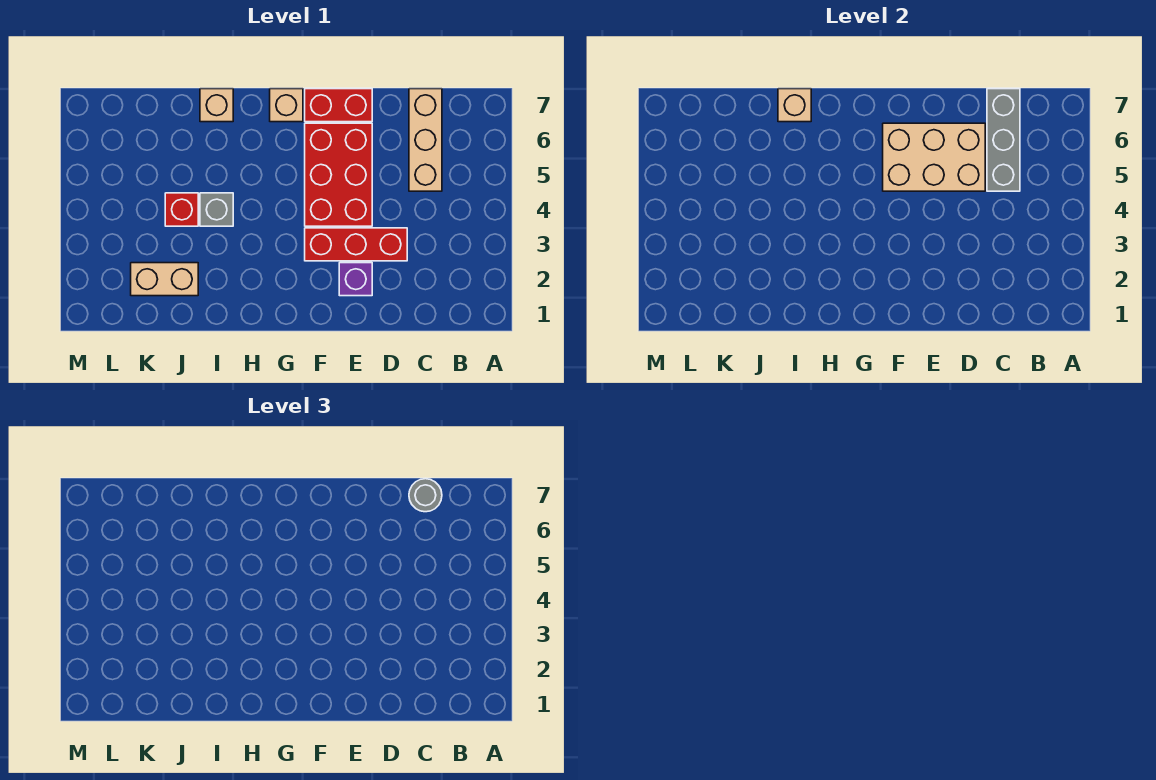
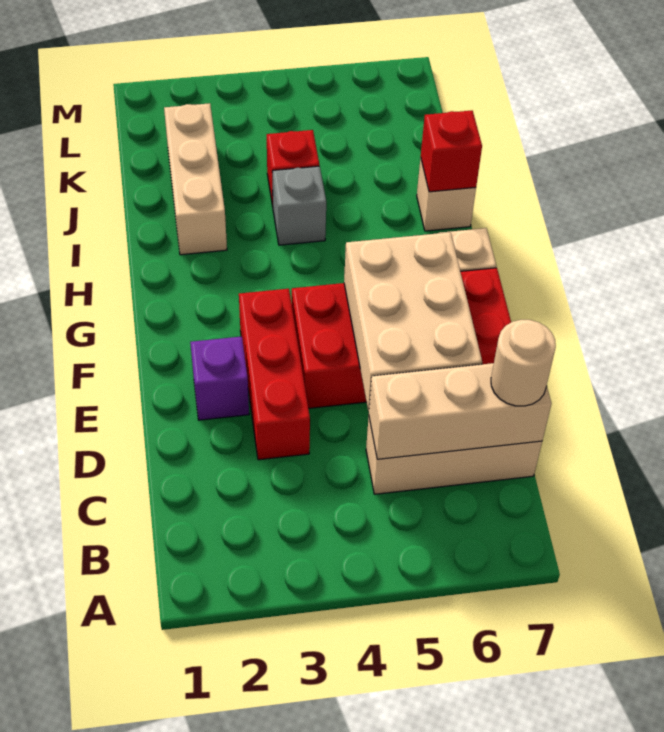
grey brick C5:C7 level 2 -> tan brick C5:C7 level 2
grey round brick C7 level 3 -> tan round brick C7 level 3
tan brick I7 level 2 -> red brick I7 level 2
tan brick J2:K2 level 1 -> tan brick I2:K2 level 1

